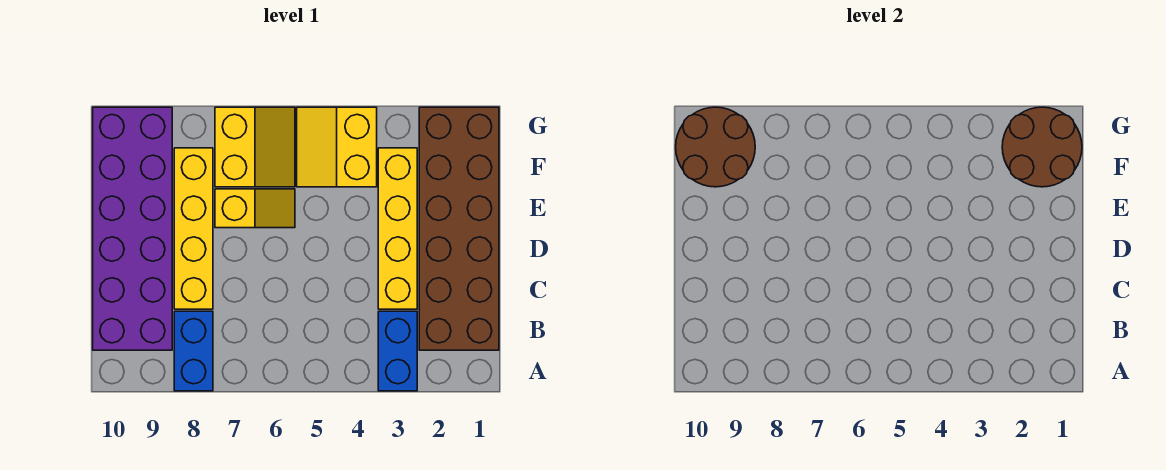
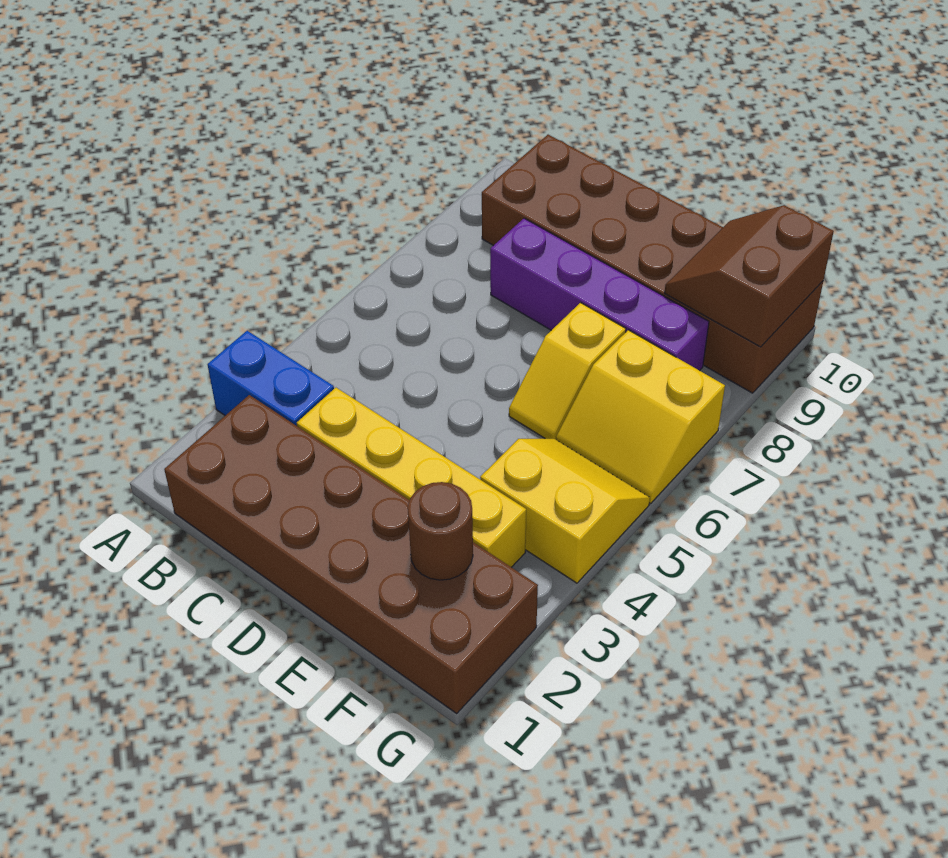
blue brick A8:B8 level 1 -> none
purple brick B9:G10 level 1 -> brown brick B9:G10 level 1
yellow brick C8:F8 level 1 -> purple brick C8:F8 level 1
brown round brick F1:G2 level 2 -> brown round brick F2 level 2
brown round brick F9:G10 level 2 -> brown slope F9:G10 level 2 top G

